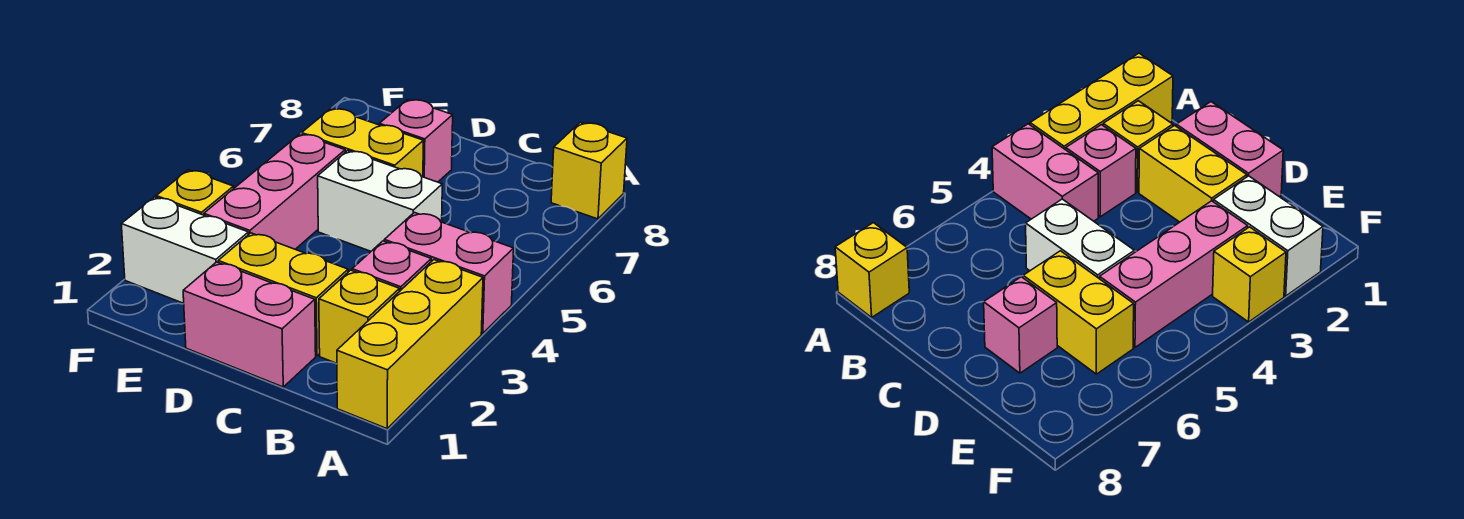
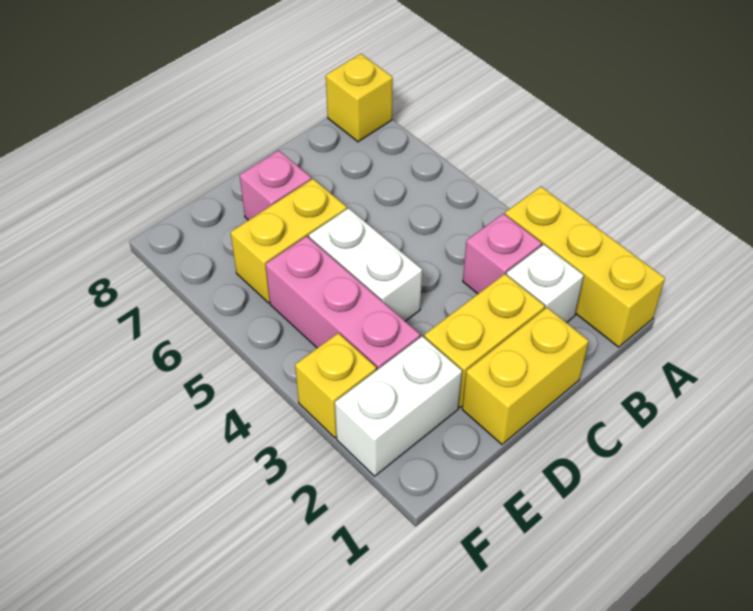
pink brick A4:B4 level 1 -> none
yellow brick B2 level 1 -> white brick B2 level 1
pink brick C1:D1 level 1 -> yellow brick C1:D1 level 1
white brick C5:D5 level 1 -> white brick D4:D5 level 1

